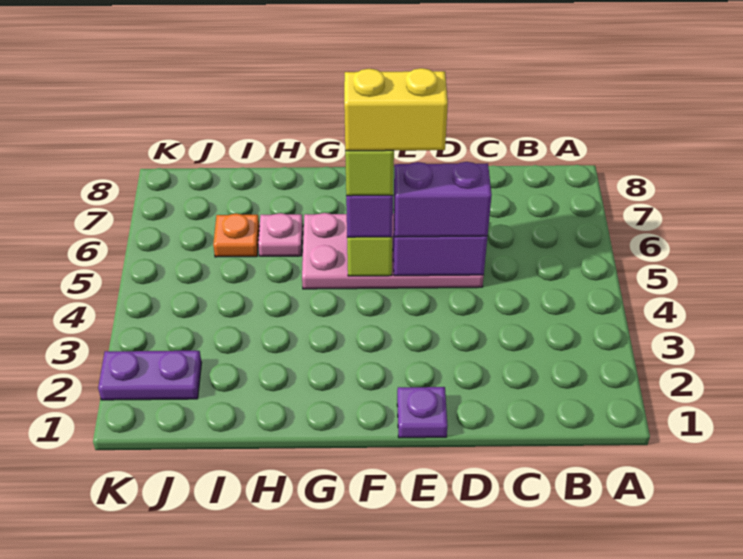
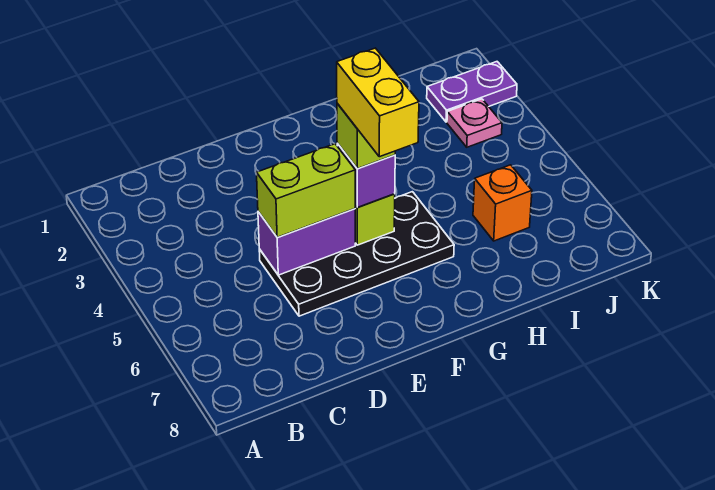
pink plate D5:G6 level 1 -> black plate D5:G6 level 1
purple brick D5:E5 level 3 -> lime brick D5:E5 level 3
purple plate E1 level 1 -> none
yellow brick E5:F5 level 5 -> yellow brick F5:F6 level 5
pink plate H6 level 1 -> pink plate J3 level 1
orange plate I6 level 1 -> orange brick I6 level 1

